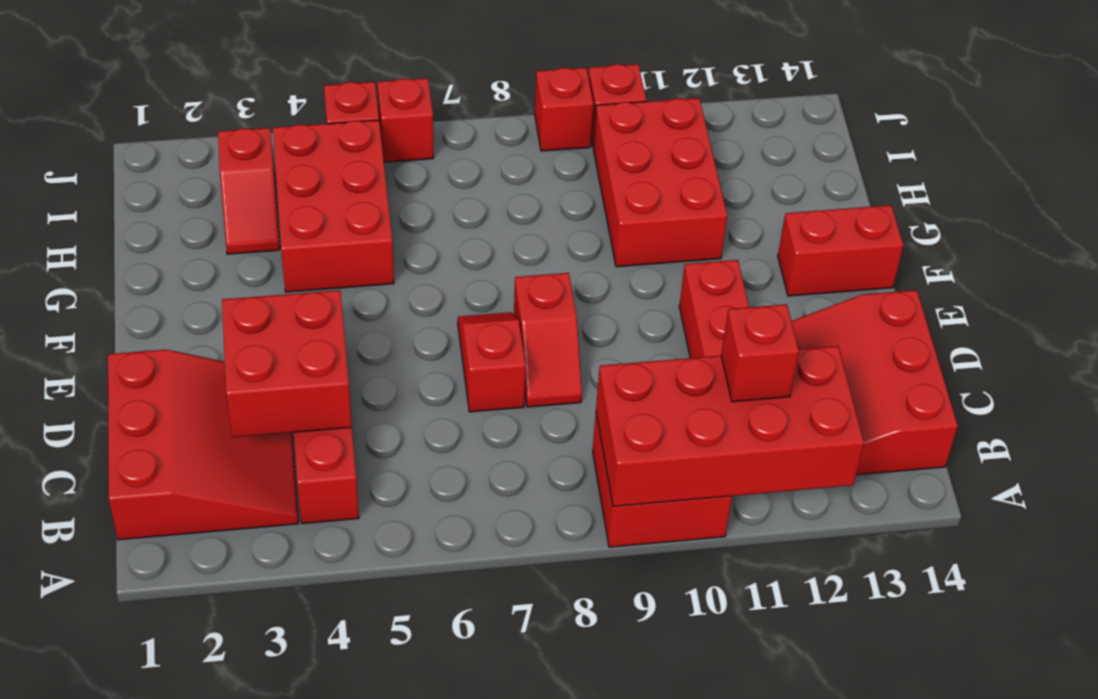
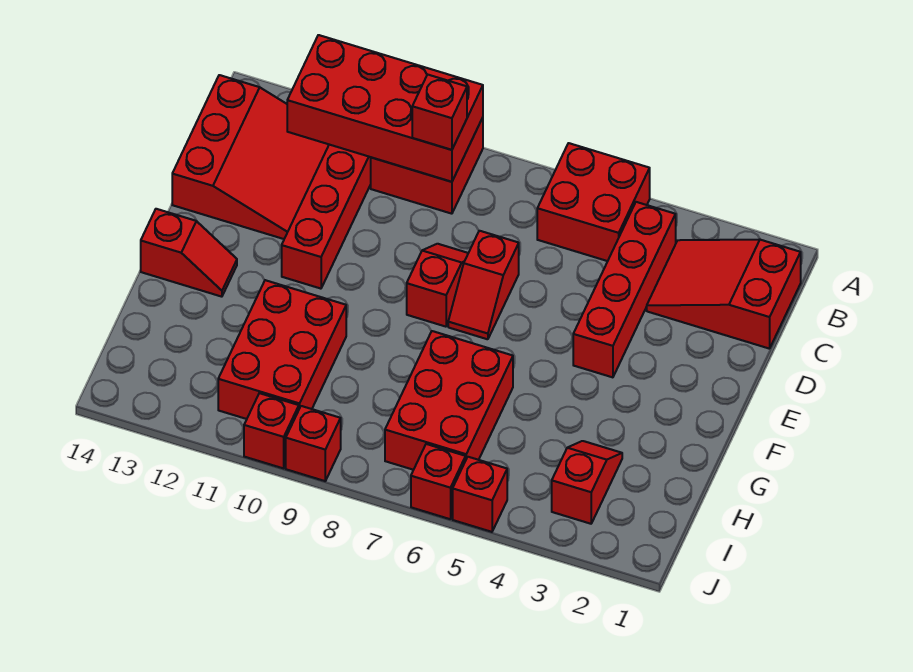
red slope B1:D3 level 1 top 1 -> red slope B1:C3 level 1 top 1
red brick B11 level 3 -> red brick B9 level 3
red brick C3:D4 level 2 -> red brick A5:B6 level 1
red brick F13:F14 level 1 -> red slope F13:F14 level 1 top 14
red brick G4:I5 level 1 -> red brick G6:I7 level 1

